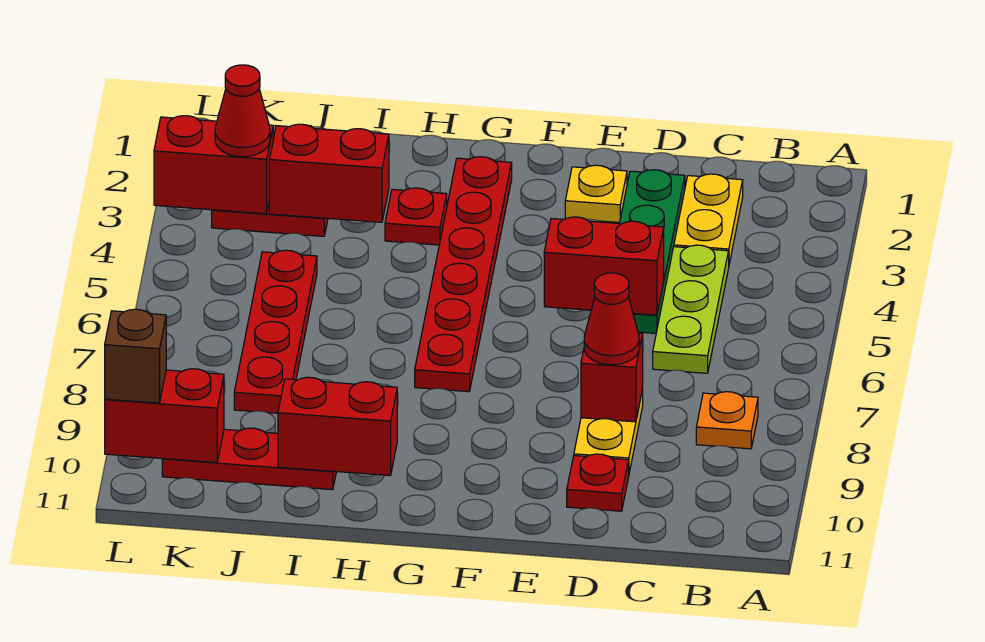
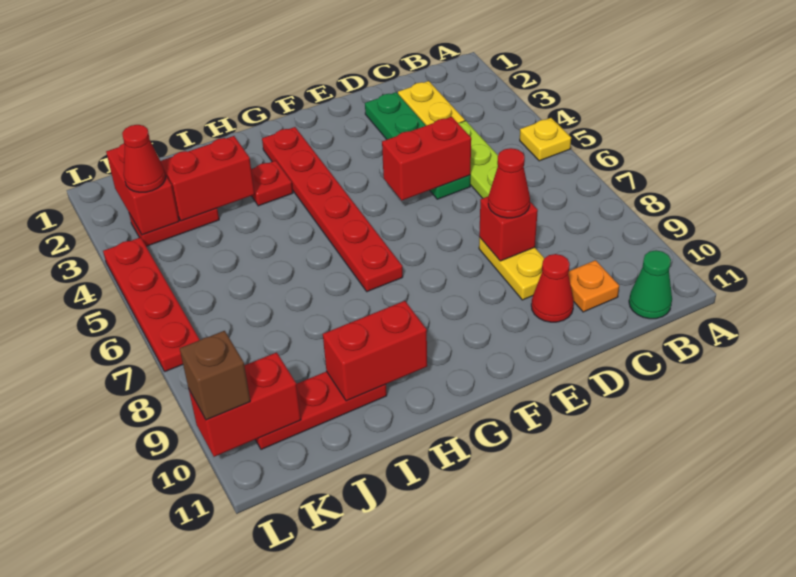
orange plate B8 level 1 -> orange plate C10 level 1
none -> green cone B11 level 1
red plate D10 level 1 -> red cone D10 level 1
yellow plate E2 level 1 -> yellow plate A5 level 1
red plate J5:J8 level 1 -> red plate L4:L7 level 1
red brick K3:L3 level 2 -> red brick K2:K3 level 2

